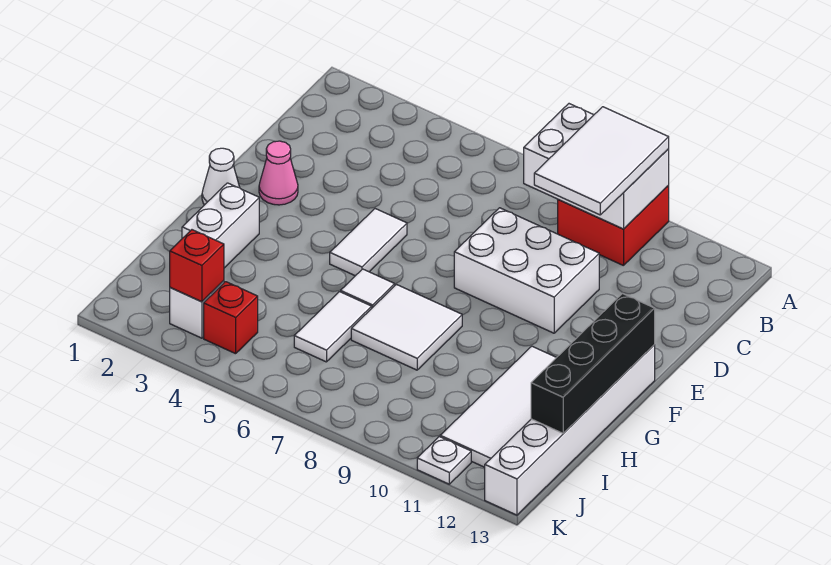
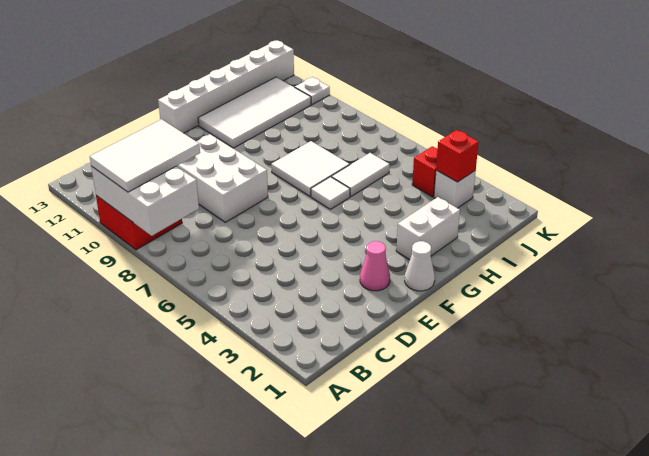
white tile E5:F5 level 1 -> none
black brick F13:I13 level 2 -> none

